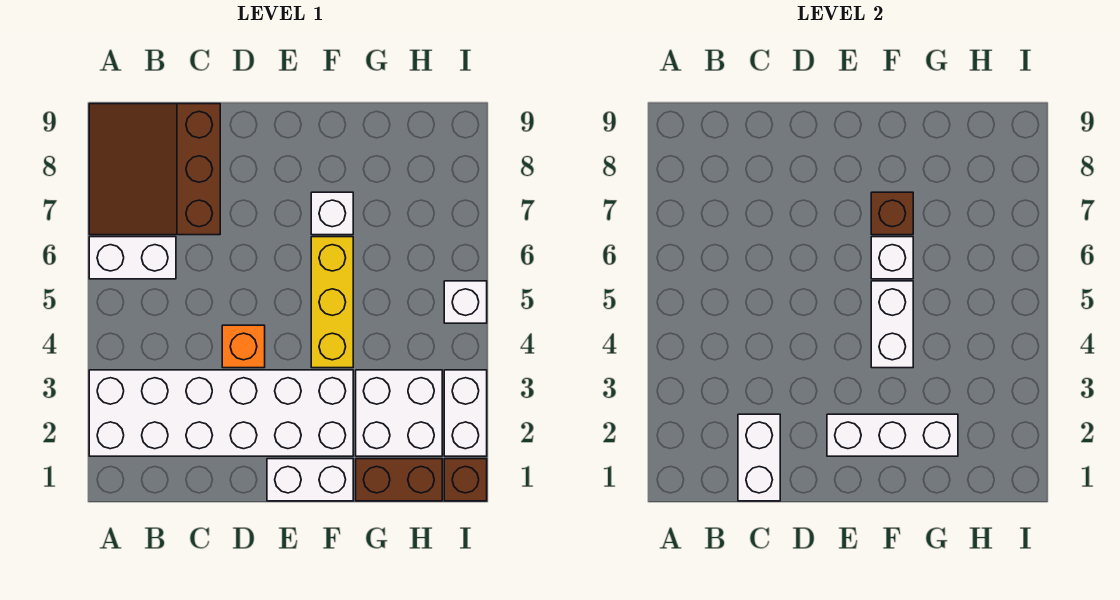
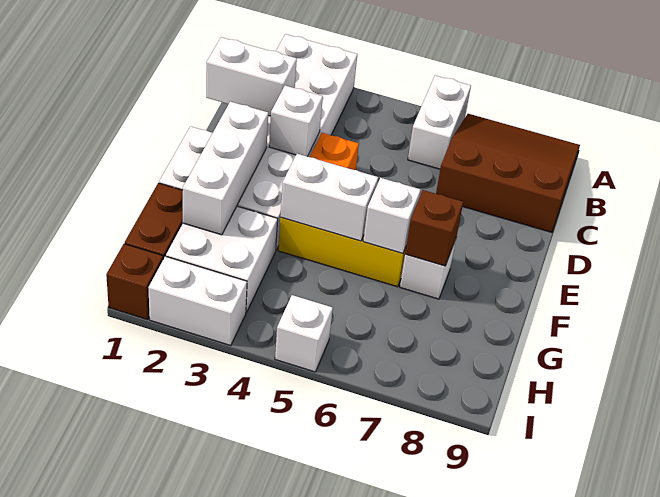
none -> white brick D3 level 2

